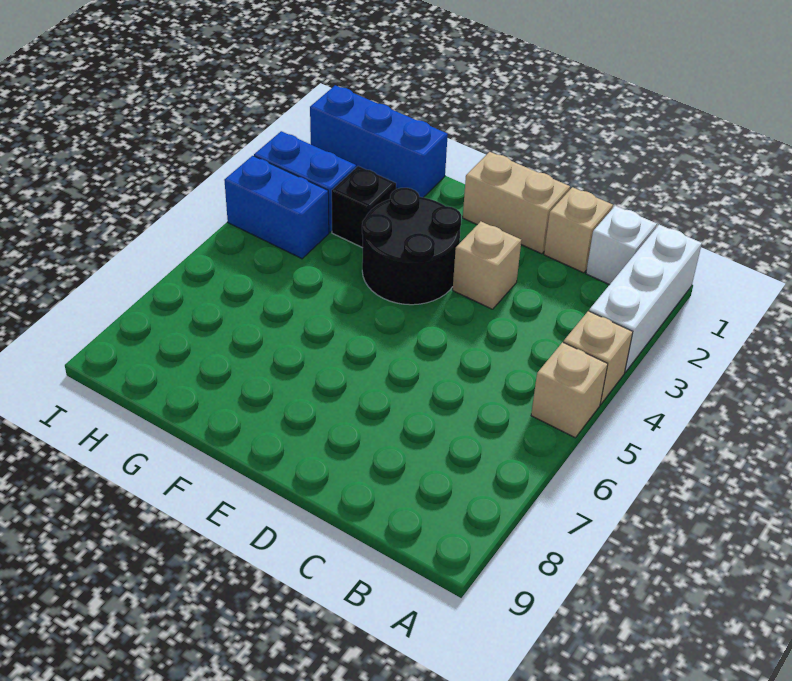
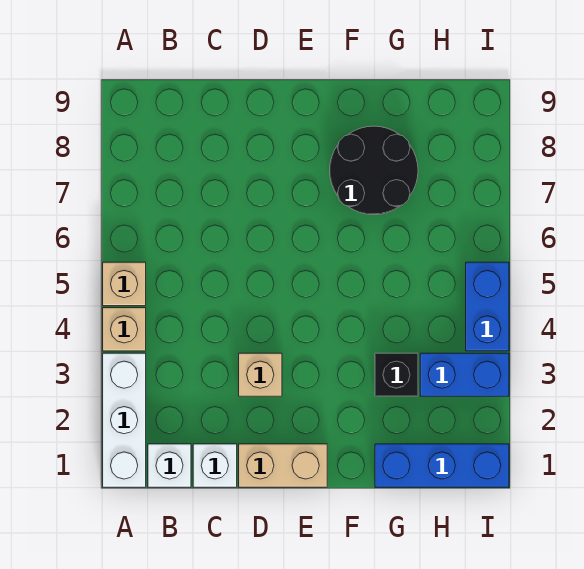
tan brick C1 level 1 -> white brick C1 level 1
black round brick E3:F4 level 1 -> black round brick F7:G8 level 1
blue brick H4:I4 level 1 -> blue brick I4:I5 level 1

